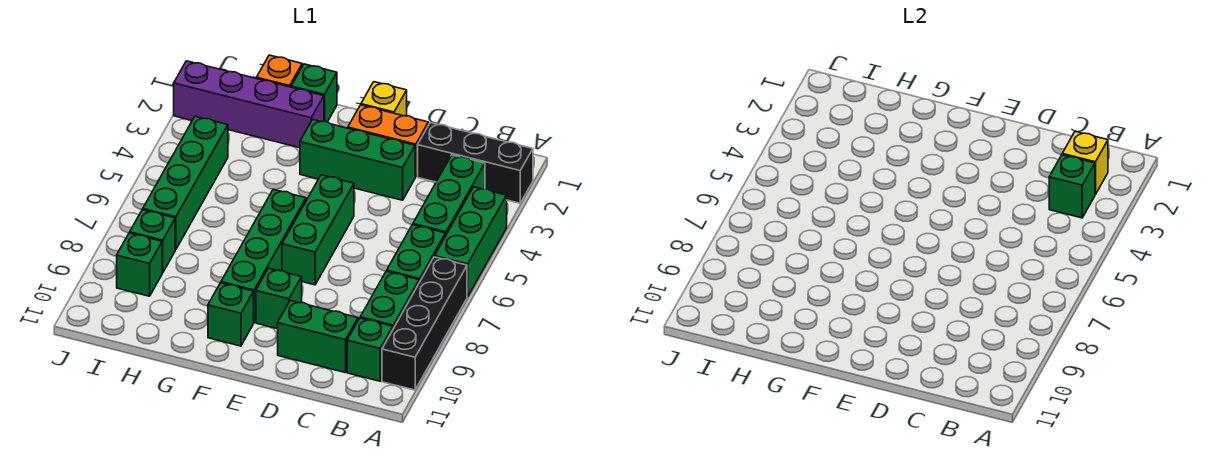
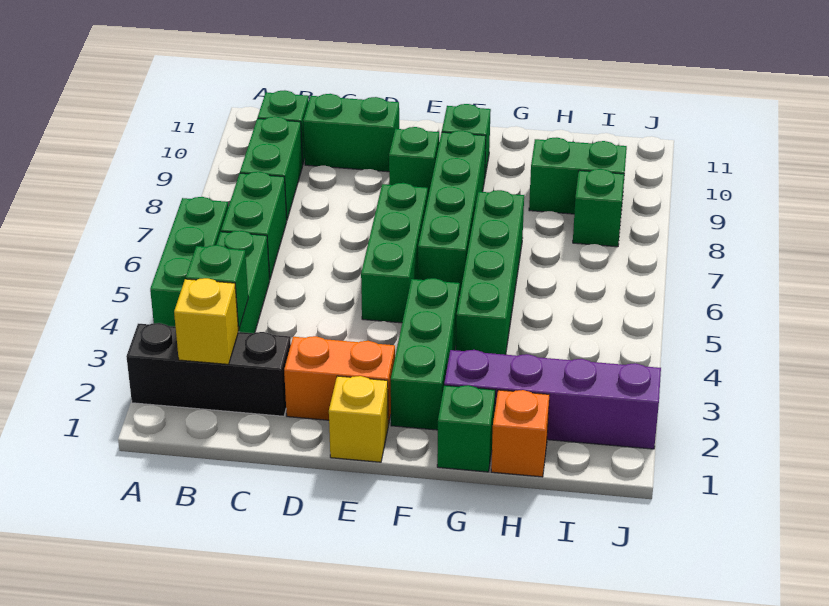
black brick A7:A10 level 1 -> none
green brick D3:F3 level 1 -> green brick F2:F4 level 1
green brick I4:I7 level 1 -> green brick G4:G7 level 1
green brick I9 level 1 -> green brick H9:I9 level 1

